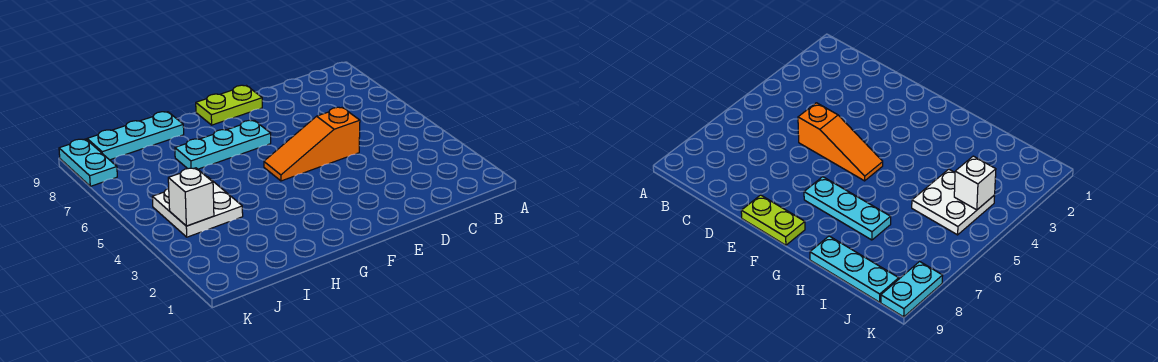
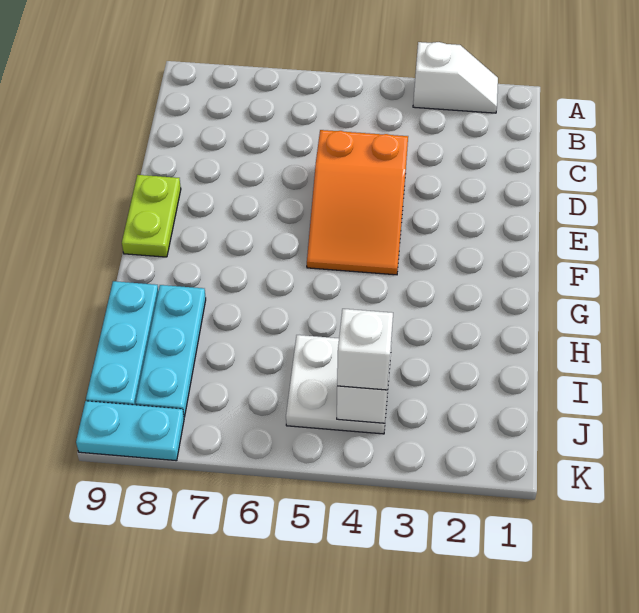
none -> white slope A2:A3 level 1 top 3
orange slope D5:F5 level 1 top D -> orange slope D4:F5 level 1 top D
cyan plate F7:H7 level 1 -> cyan plate H8:J8 level 1
none -> white brick J4 level 3

